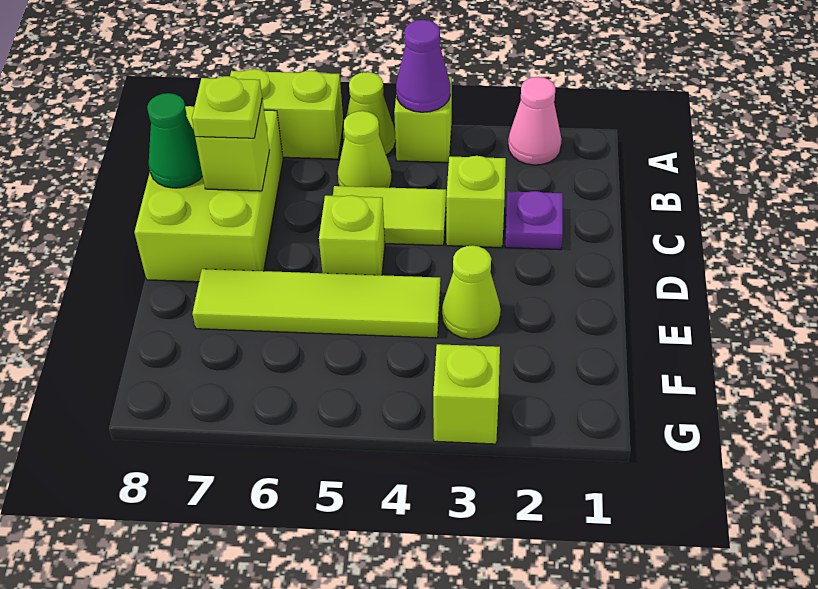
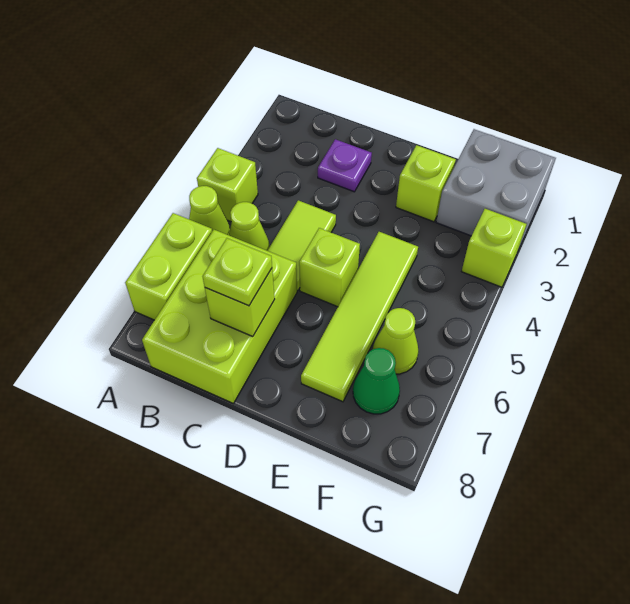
pink cone A2 level 1 -> none
purple cone A4 level 2 -> none
lime brick B7:D8 level 1 -> lime brick B6:C8 level 1
lime brick C3 level 1 -> lime brick E2 level 1
green cone C8 level 2 -> green cone F7 level 1
lime cone E3 level 1 -> lime cone F6 level 1
none -> grey brick F1:G2 level 1

